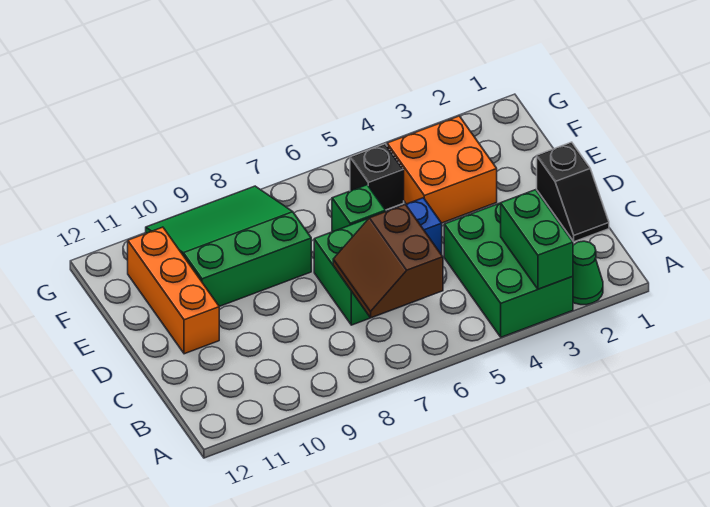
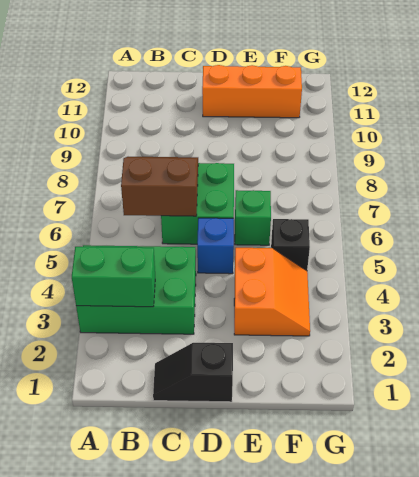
green cone A2 level 1 -> none
orange brick E3:F4 level 1 -> orange slope E3:F4 level 1 top E
green slope E8:G10 level 1 top E -> none

